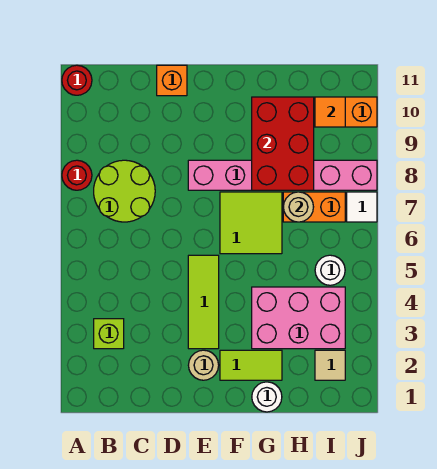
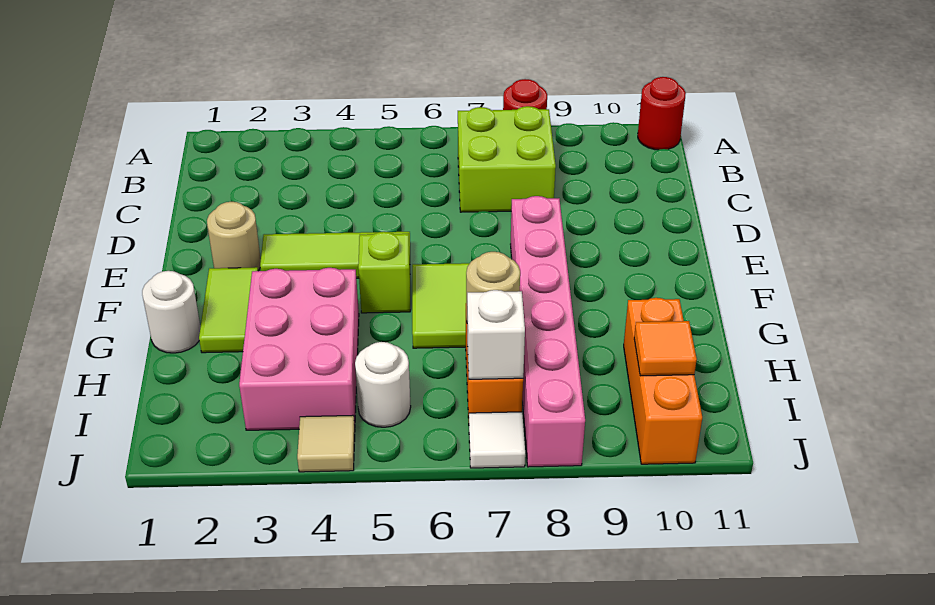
lime brick B3 level 1 -> lime brick F5 level 1
lime round brick B7:C8 level 1 -> lime brick B7:C8 level 1
orange brick D11 level 1 -> none
red brick G8:H10 level 2 -> none
tan tile I2 level 1 -> tan tile J4 level 1
none -> white brick I7 level 2

